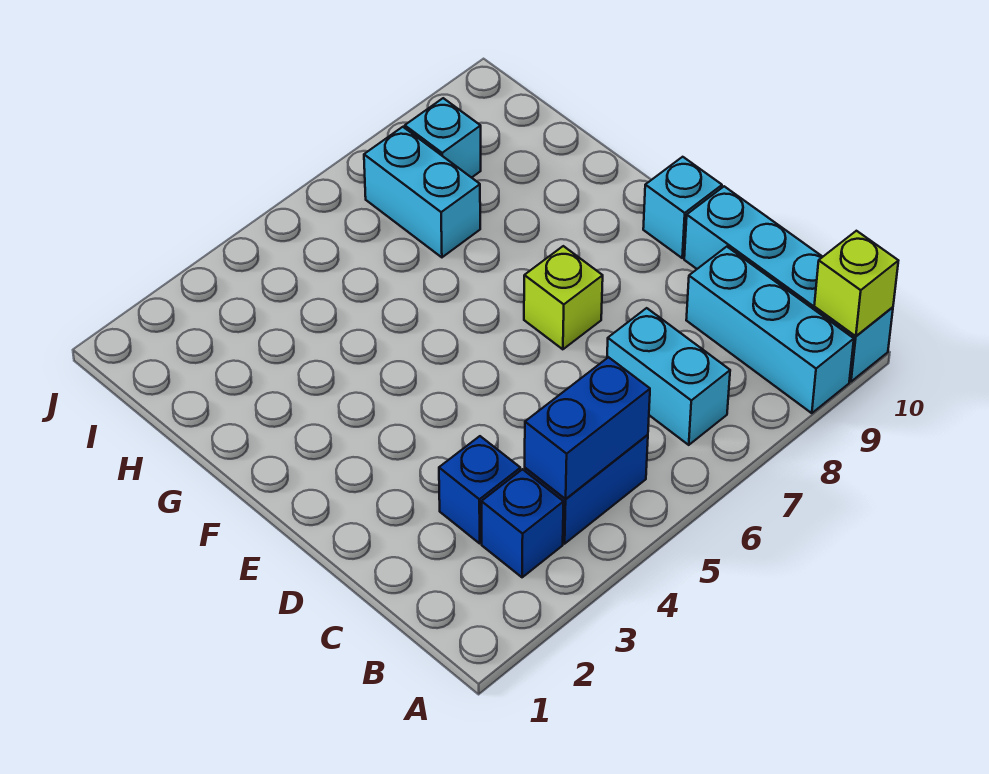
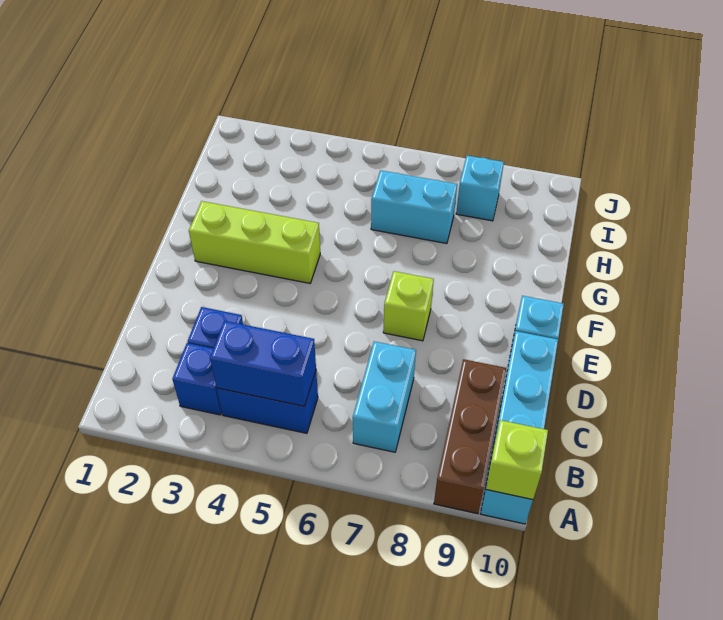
cyan brick A9:C9 level 1 -> brown brick A9:C9 level 1
none -> lime brick F2:F4 level 1
cyan brick H7:I7 level 1 -> cyan brick H6:H7 level 1

